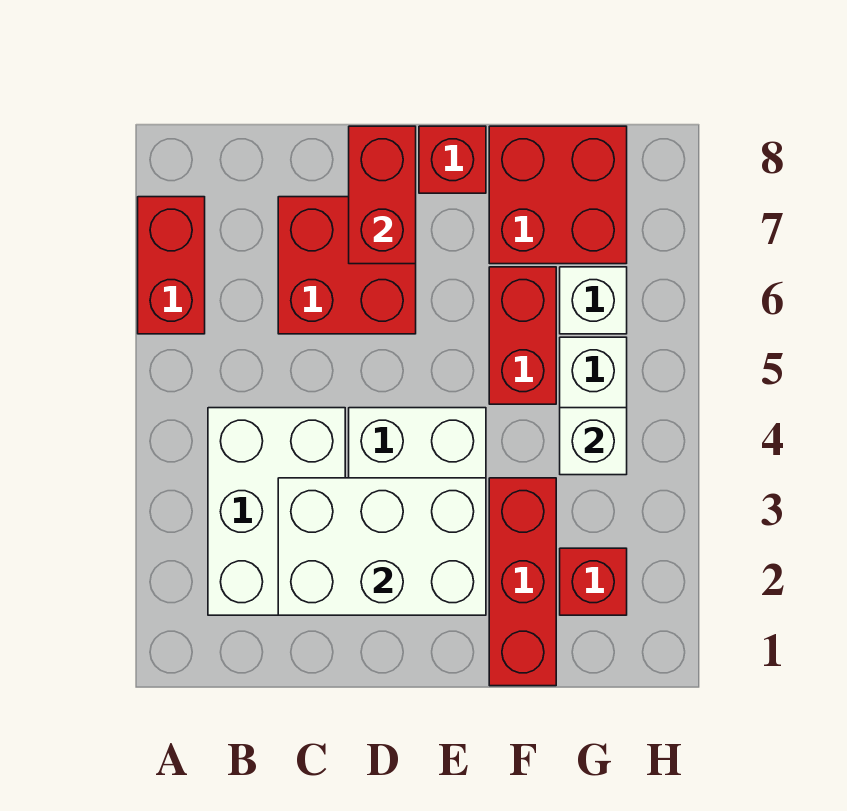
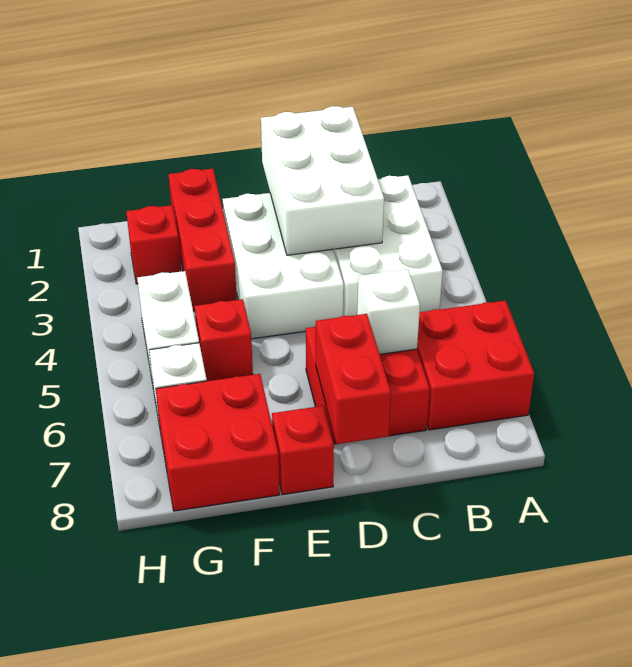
red brick A6:A7 level 1 -> red brick A6:B7 level 1
white brick C2:E3 level 2 -> white brick C1:D3 level 2
red brick F5:F6 level 1 -> red brick F5 level 1
white brick G4 level 2 -> white brick C6 level 2

